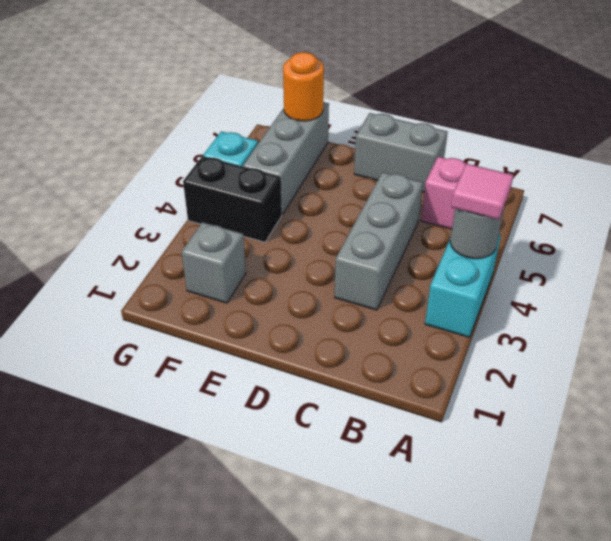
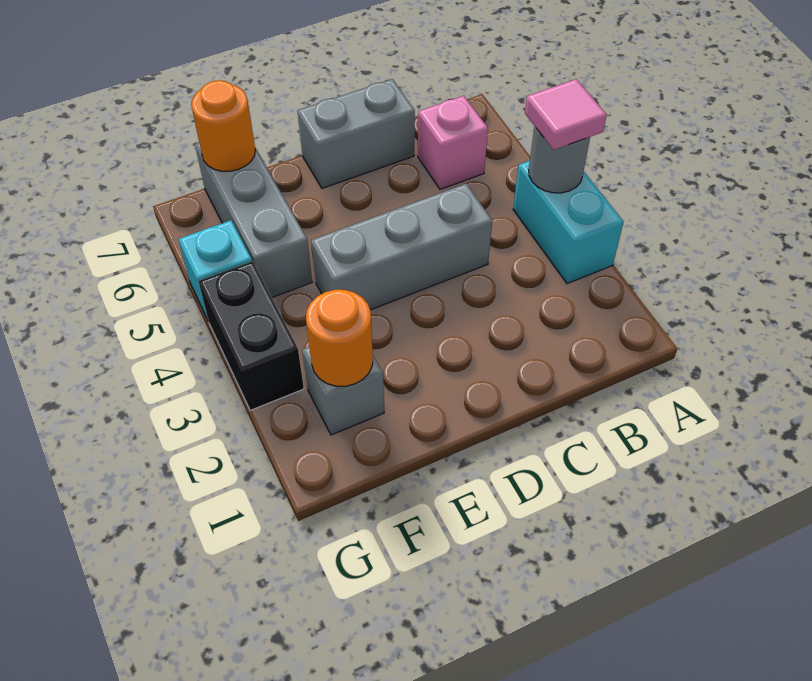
grey brick C3:C5 level 1 -> grey brick C4:E4 level 1
none -> orange round brick F2 level 2
black brick F4:G4 level 1 -> black brick G3:G4 level 1

